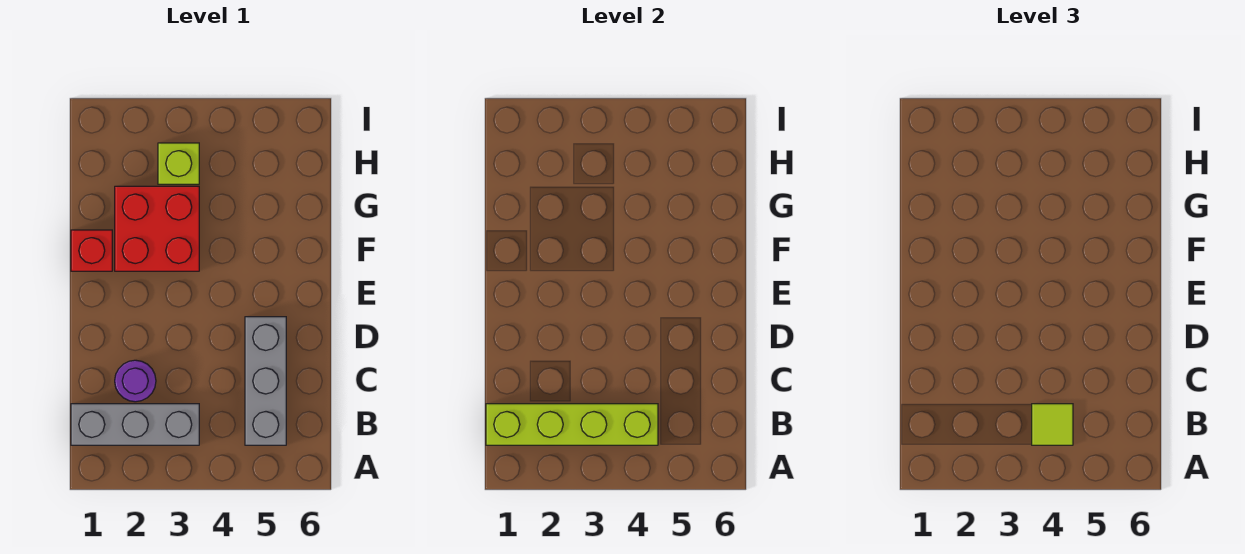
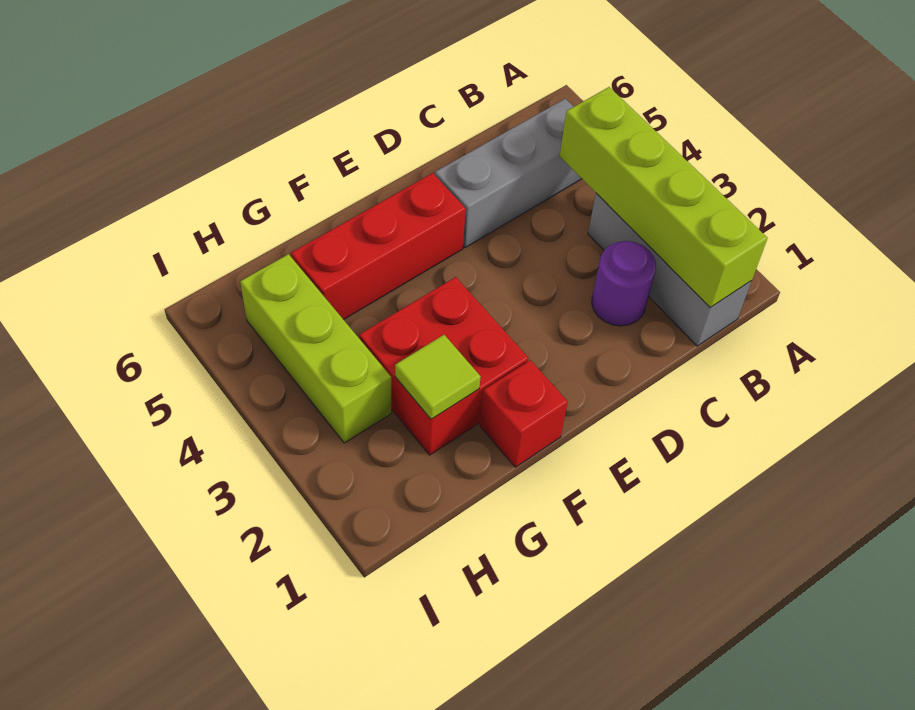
lime tile B4 level 3 -> lime tile G2 level 2
none -> red brick E5:G5 level 1
lime brick H3 level 1 -> lime brick H3:H5 level 1

